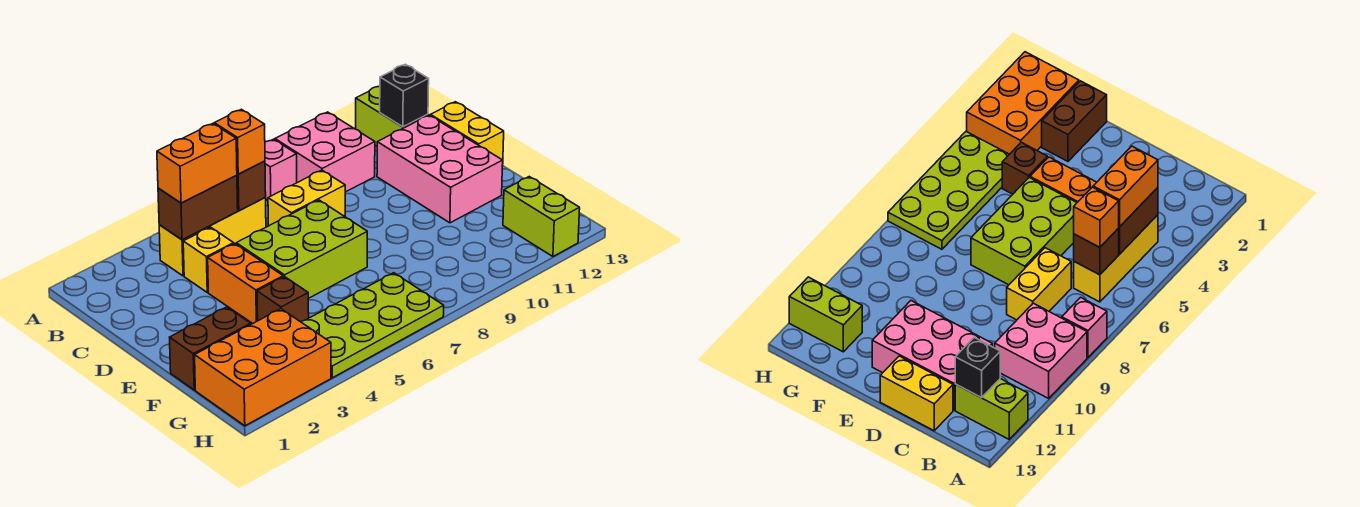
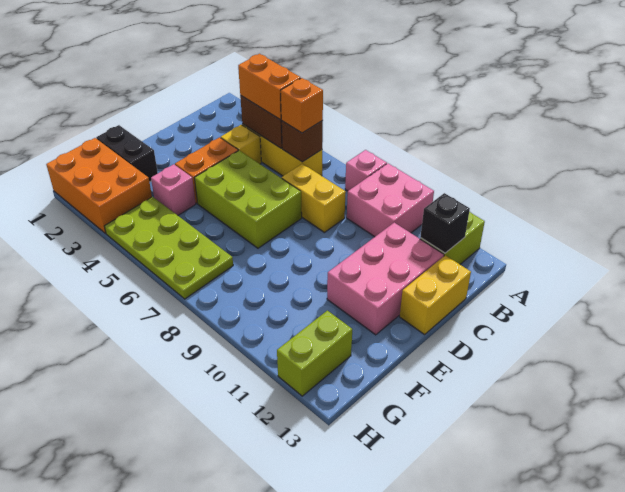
brown brick F1:F2 level 1 -> black brick F1:F2 level 1
brown brick F4 level 1 -> pink brick F4 level 1

